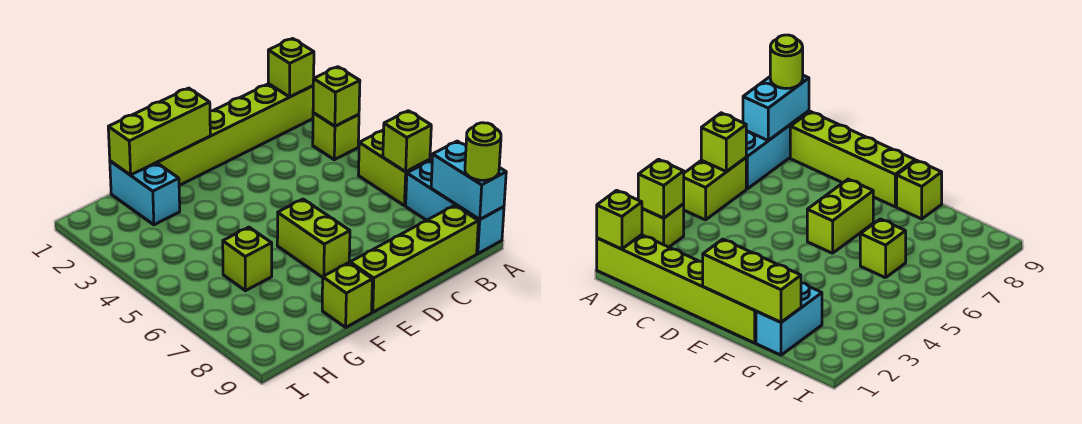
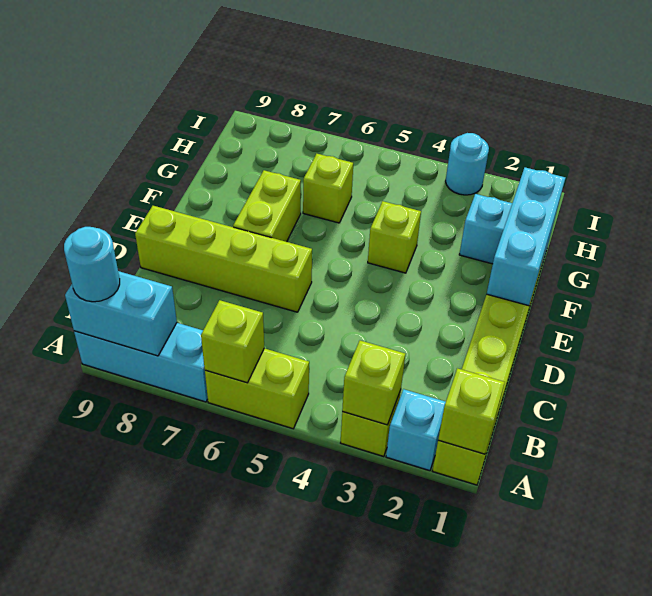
none -> cyan brick A2 level 1
lime round brick A9 level 3 -> cyan round brick A9 level 3
lime brick B9:E9 level 1 -> lime brick D6:D9 level 1
lime brick E1:G1 level 2 -> cyan brick E1:G1 level 2
lime brick E6:E7 level 1 -> lime brick E7:F7 level 1
lime brick F9 level 1 -> lime brick F4 level 1
none -> cyan round brick I3 level 1

